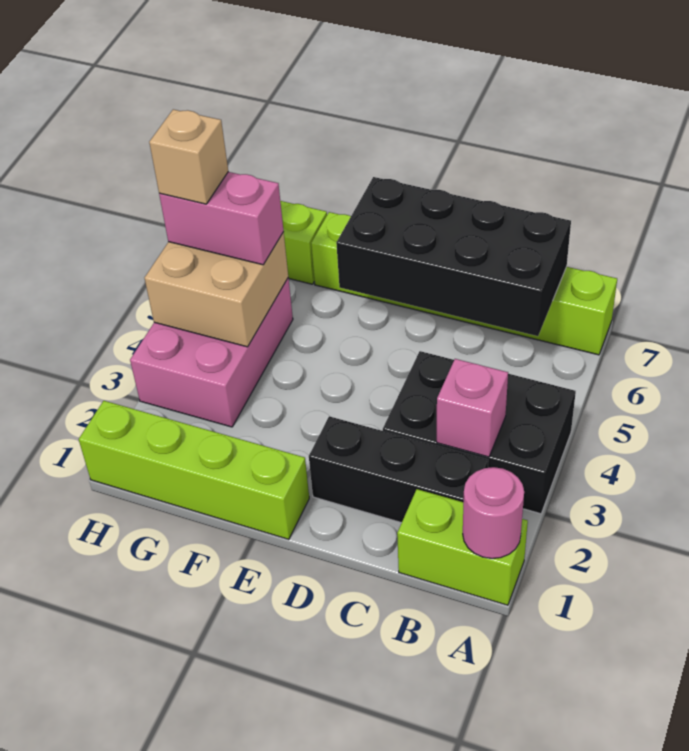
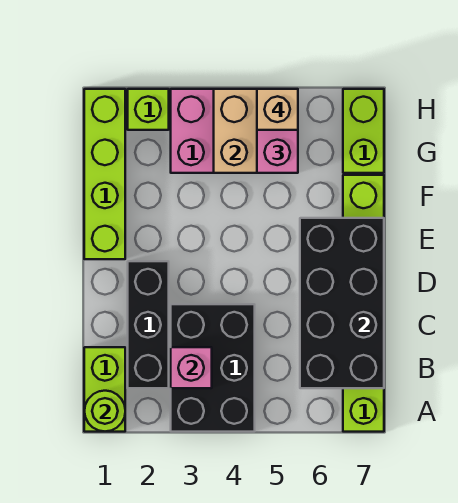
pink round brick A1 level 2 -> lime round brick A1 level 2
none -> lime brick H2 level 1

